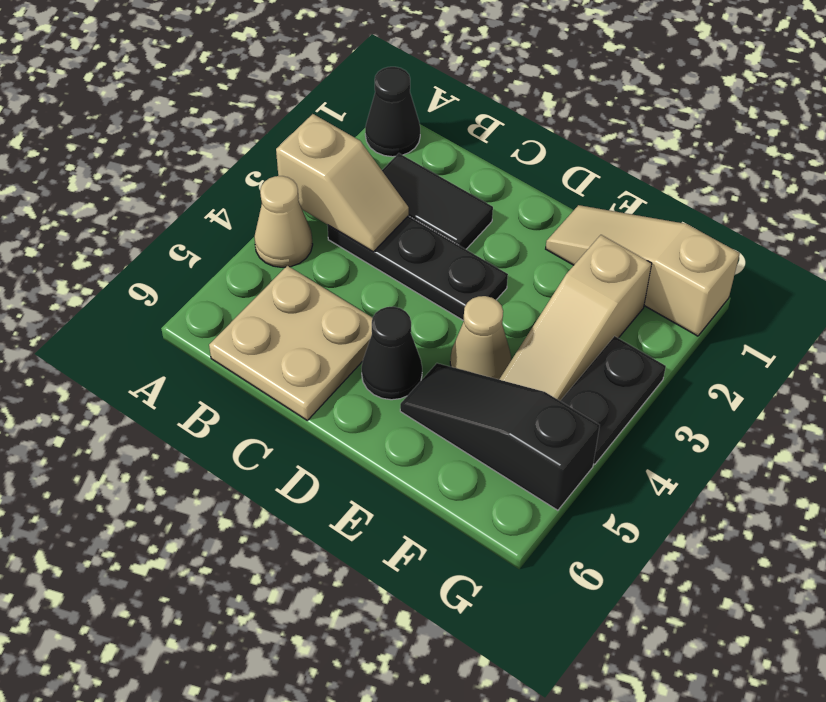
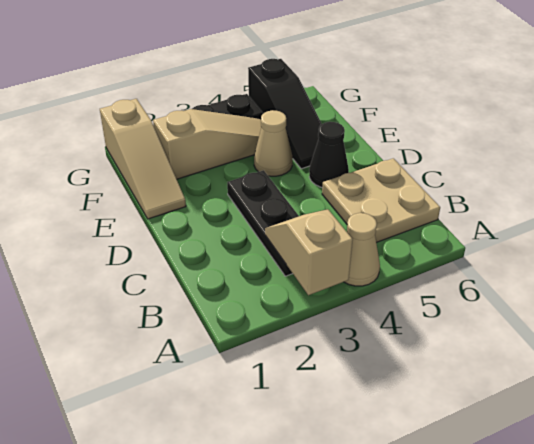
black cone A1 level 1 -> none
black tile B2:C2 level 1 -> none

